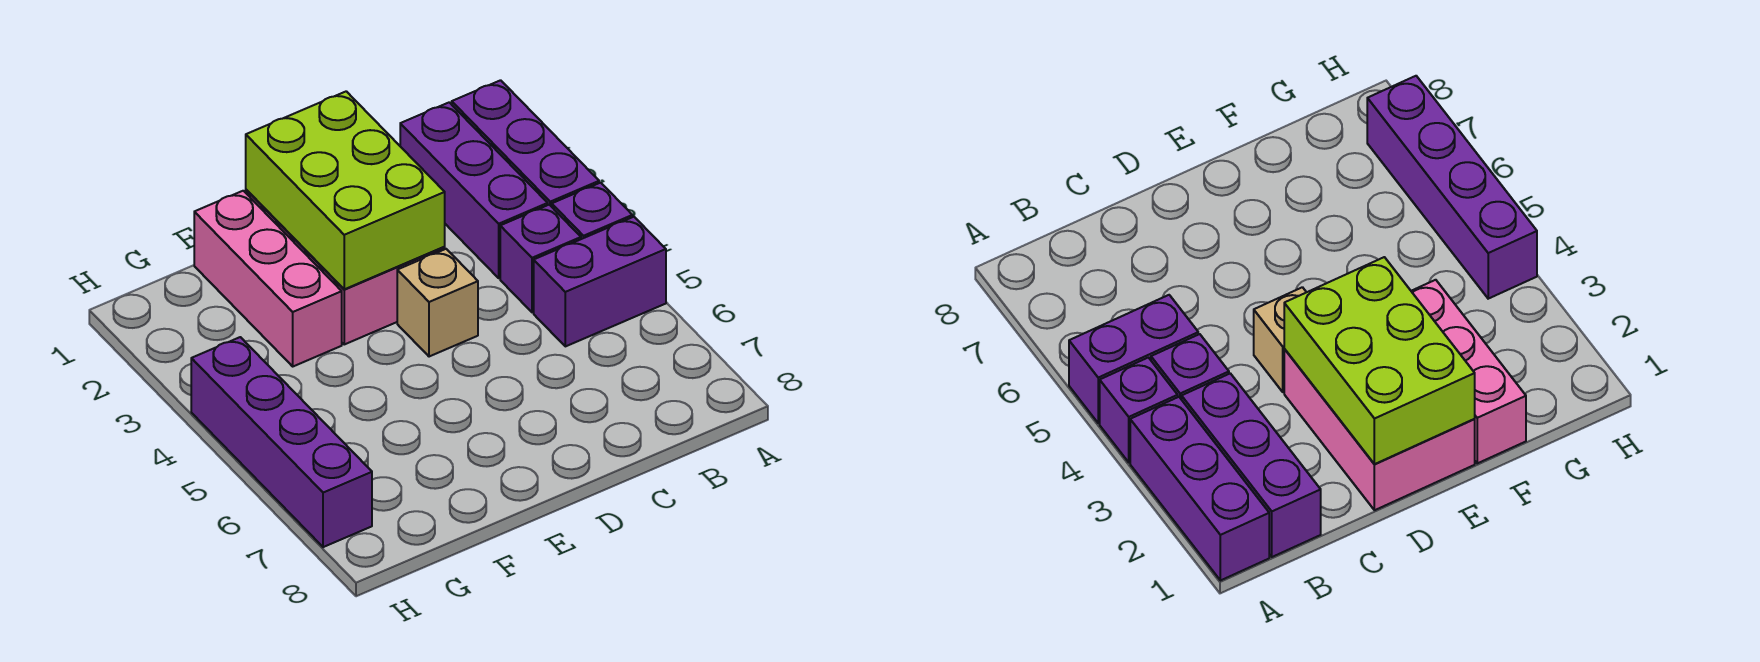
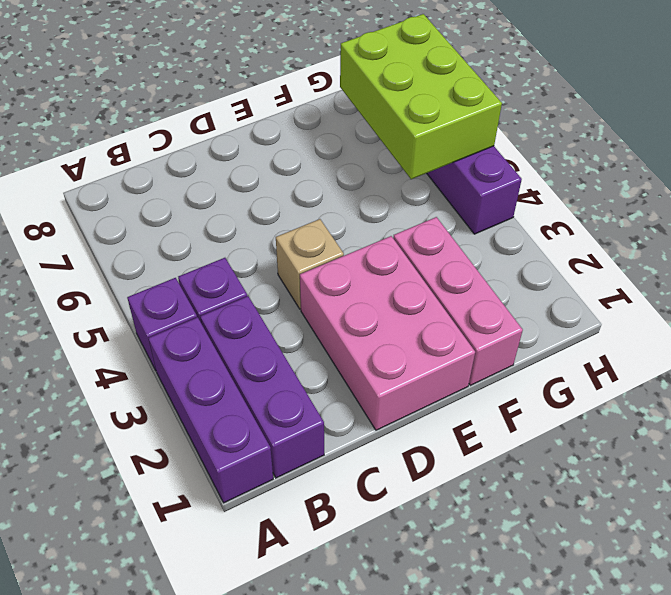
purple brick A5:B5 level 1 -> none
lime brick D1:E3 level 2 -> lime brick G5:H7 level 2

